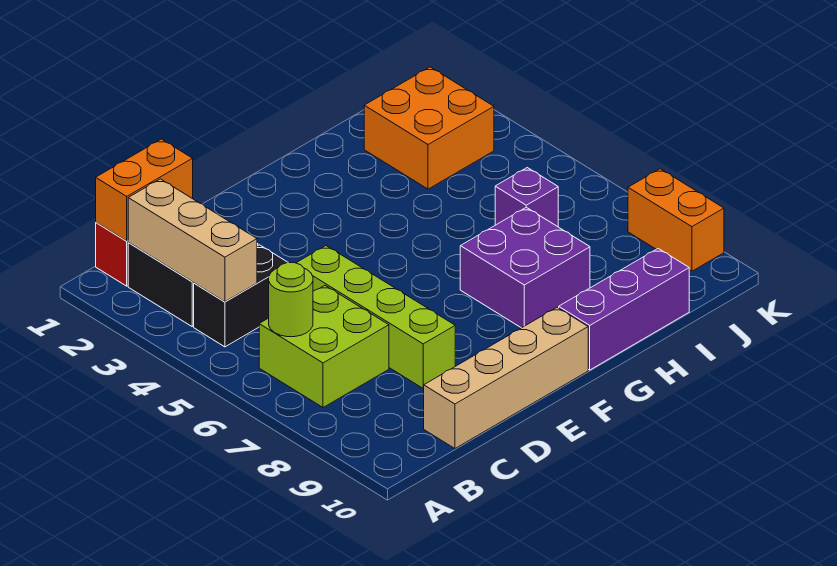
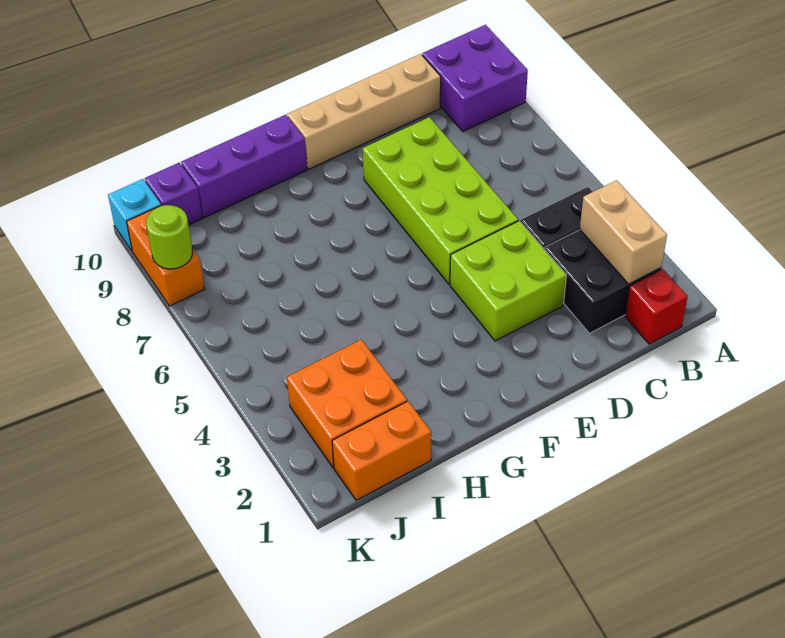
orange brick B1:C1 level 2 -> orange brick I1:J1 level 1
tan brick B2:B4 level 2 -> tan brick B2:B3 level 2
lime brick B6:C7 level 1 -> lime brick D3:E4 level 1
lime round brick B6 level 2 -> lime round brick K8 level 2
lime brick D5:D8 level 1 -> lime brick D5:E8 level 1
purple brick G7:H8 level 1 -> purple brick A9:B10 level 1
purple brick I6 level 1 -> purple brick J10 level 1
none -> cyan brick K10 level 1

